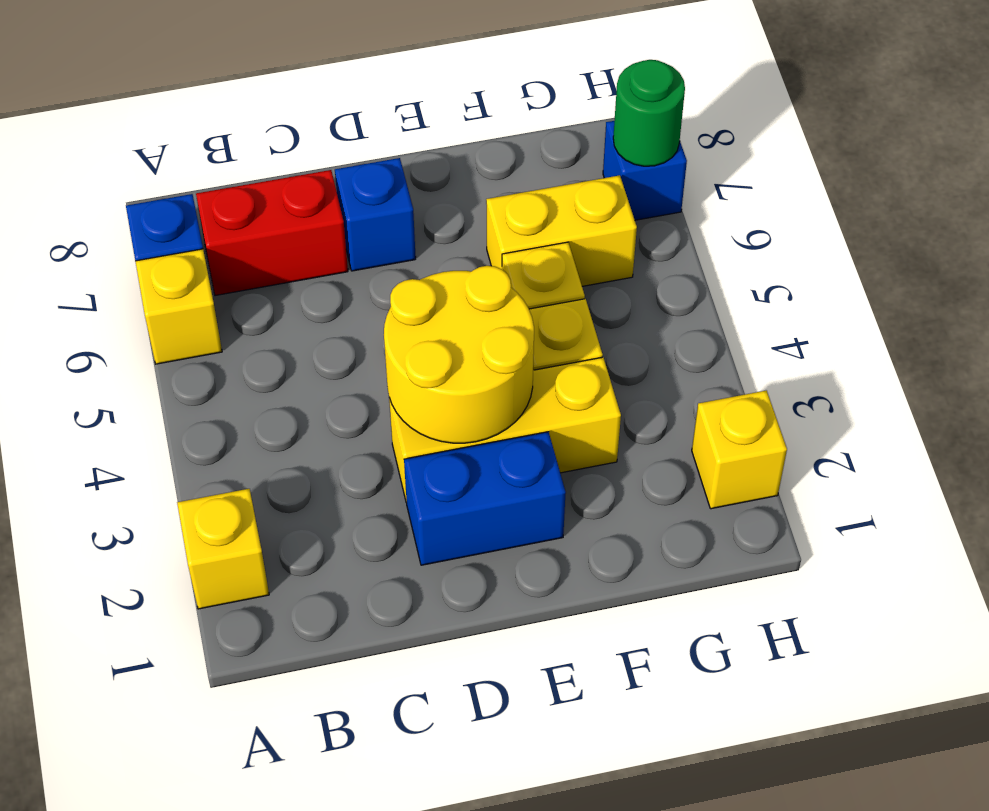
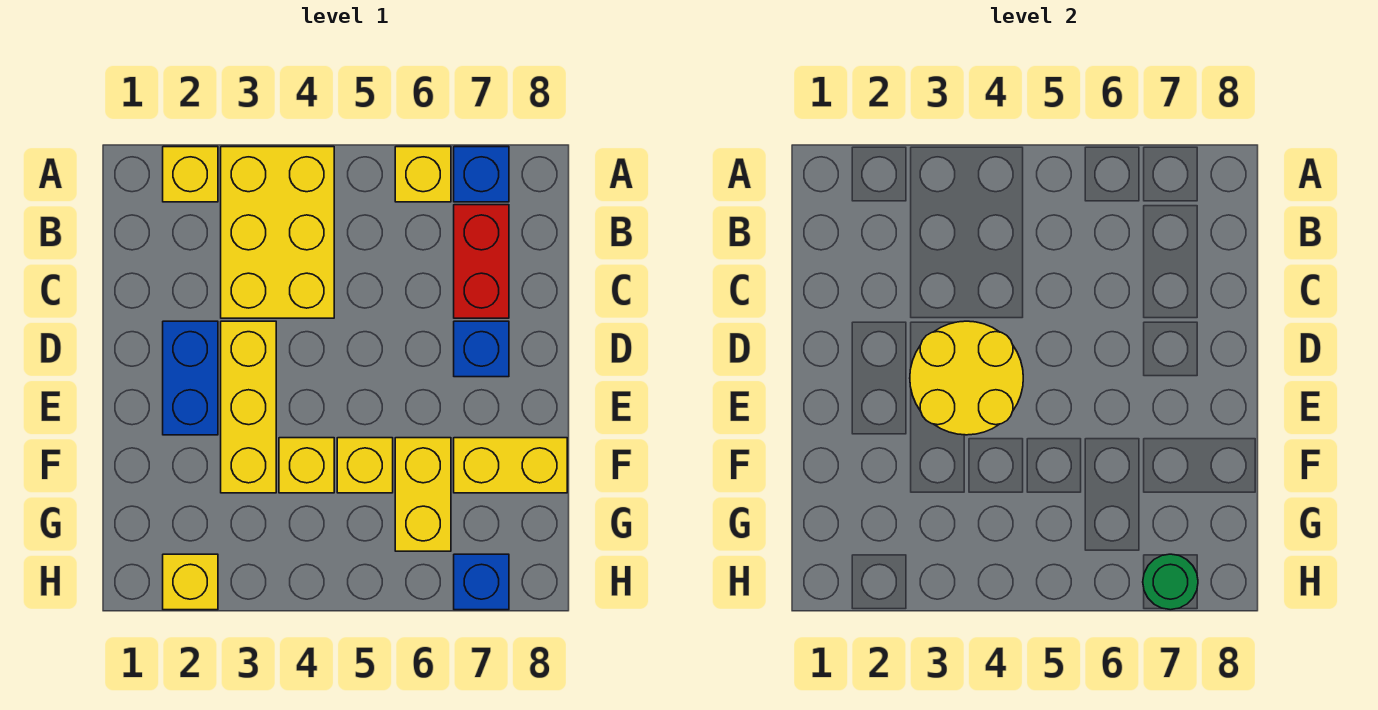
none -> yellow brick A3:C4 level 1
none -> yellow brick F7:F8 level 1

